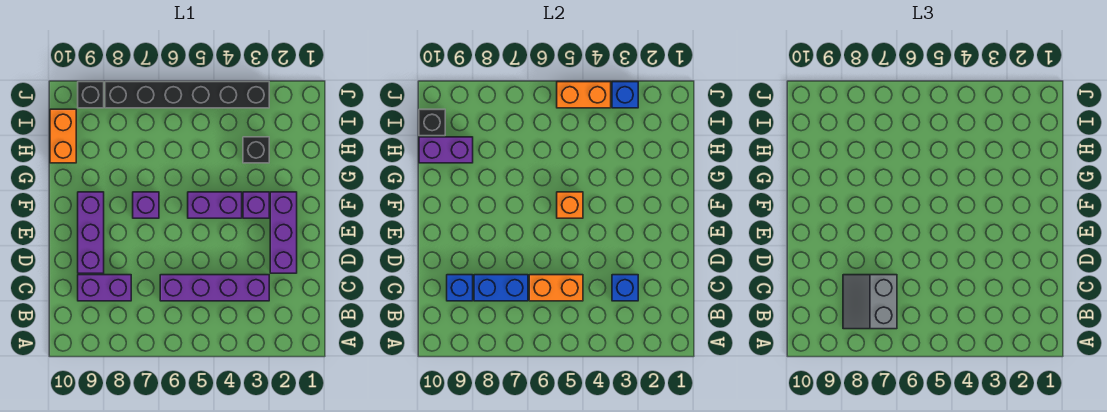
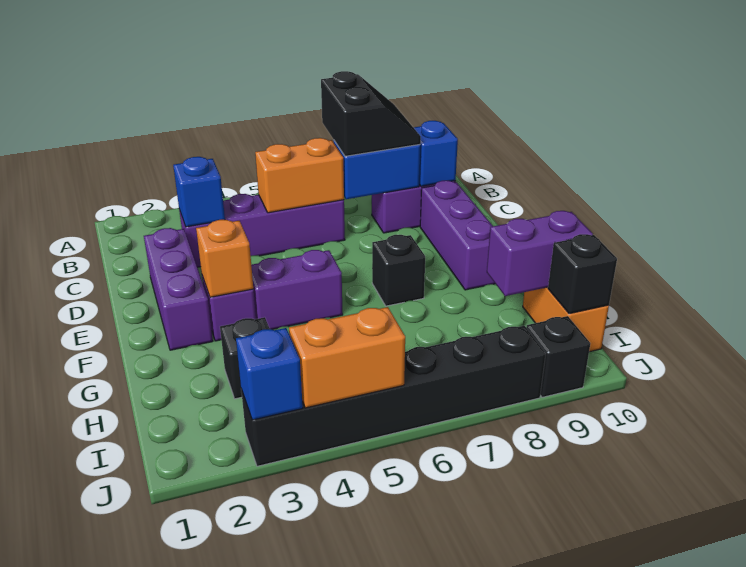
grey slope B7:C8 level 3 top 7 -> black slope B7:C8 level 3 top 7
orange brick F5 level 2 -> orange brick F3 level 2
purple brick F7 level 1 -> black brick F7 level 1

